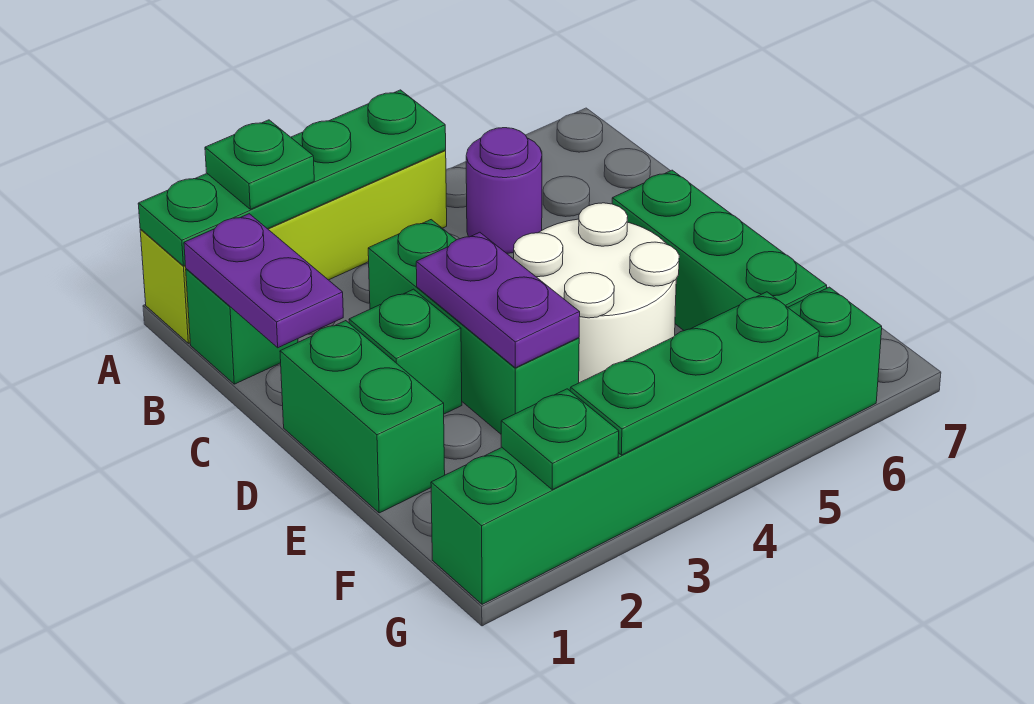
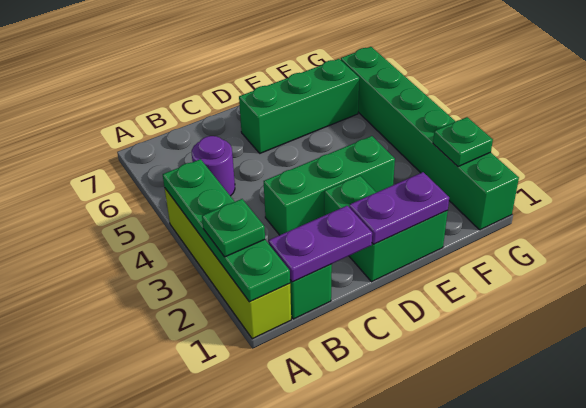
purple plate D3:E3 level 2 -> purple plate D1:E1 level 2
white round brick D4:E5 level 1 -> none
green plate G3:G5 level 2 -> none

